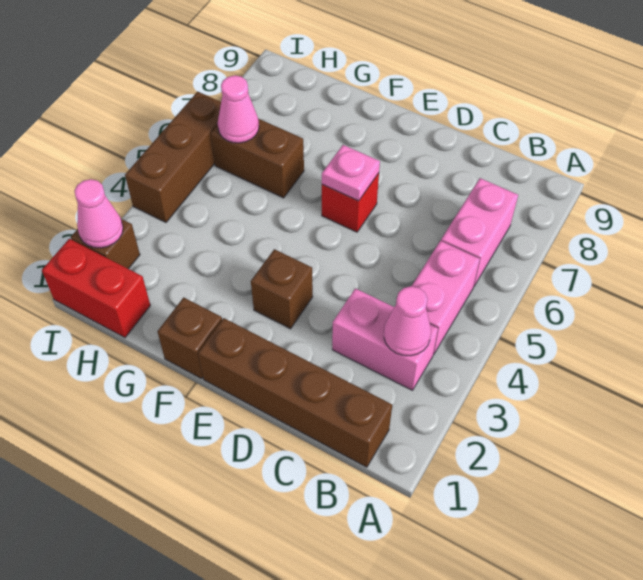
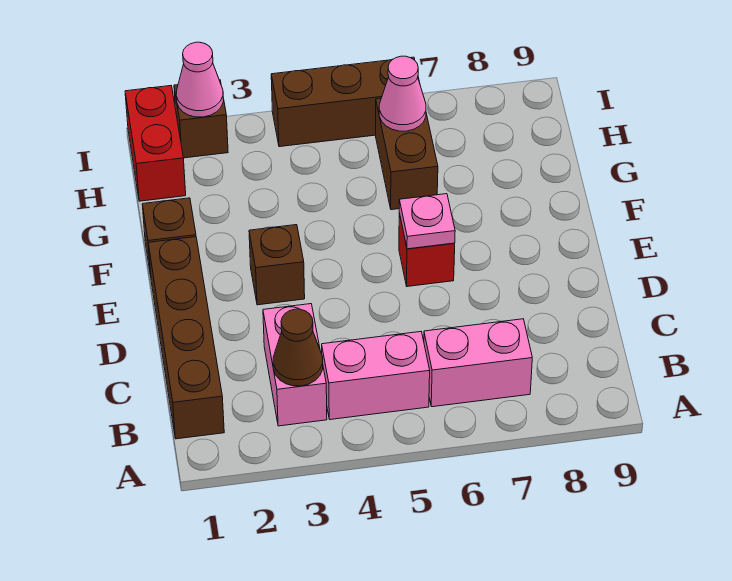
pink cone B3 level 2 -> brown cone B3 level 2

